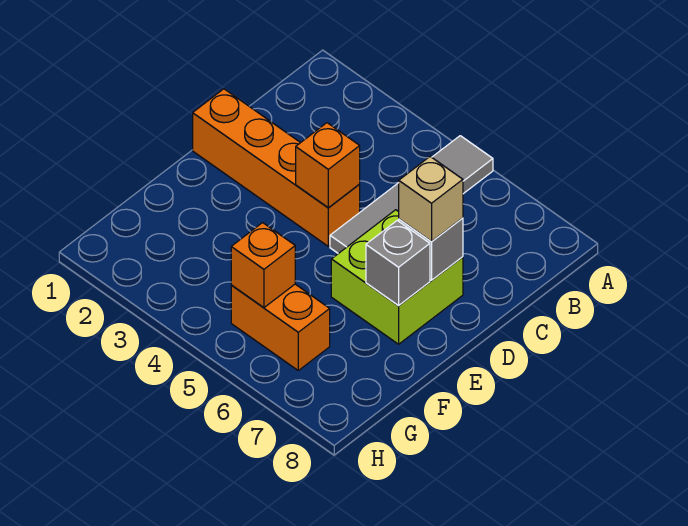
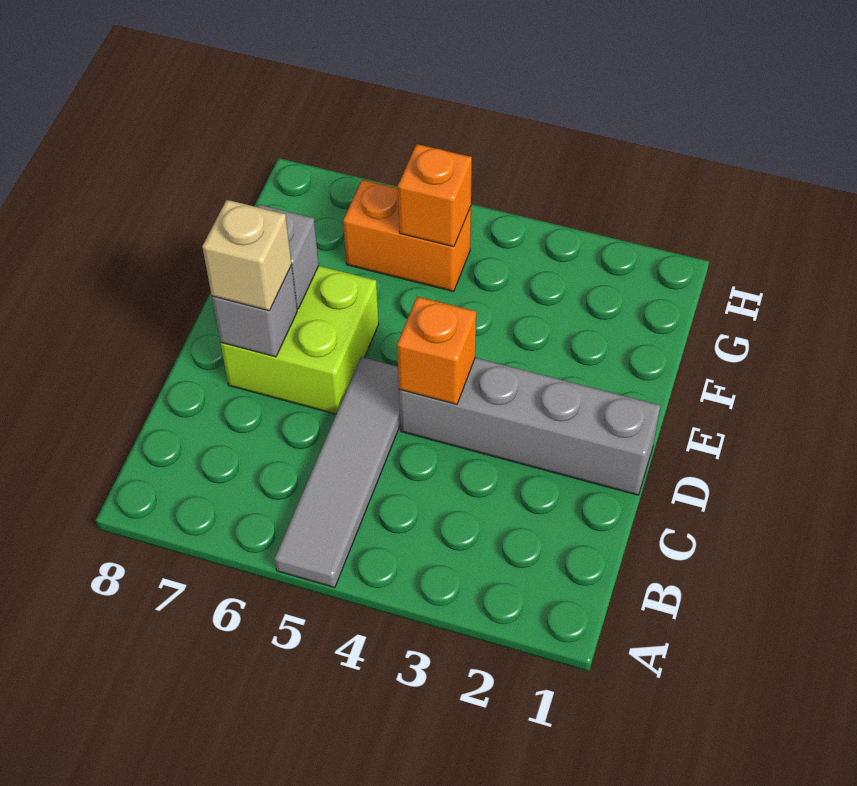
orange brick D1:D4 level 1 -> grey brick D1:D4 level 1

